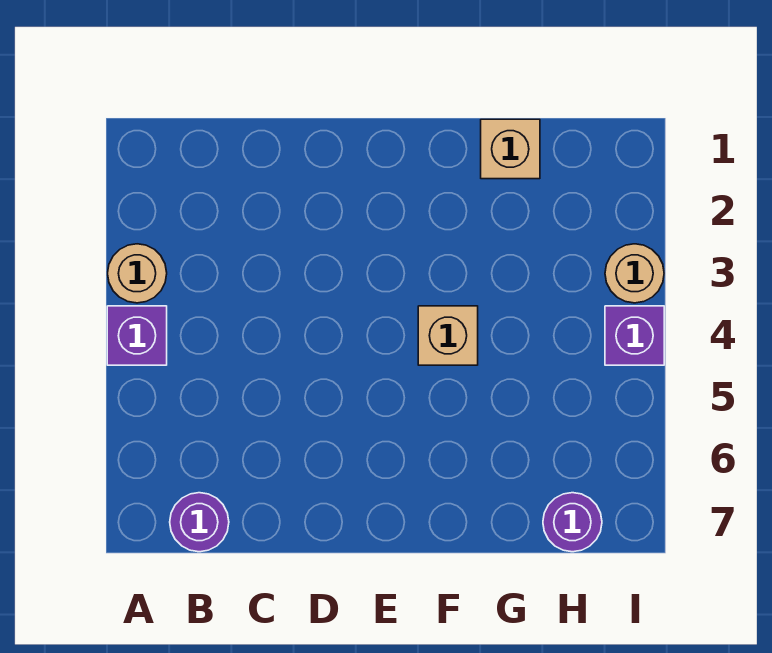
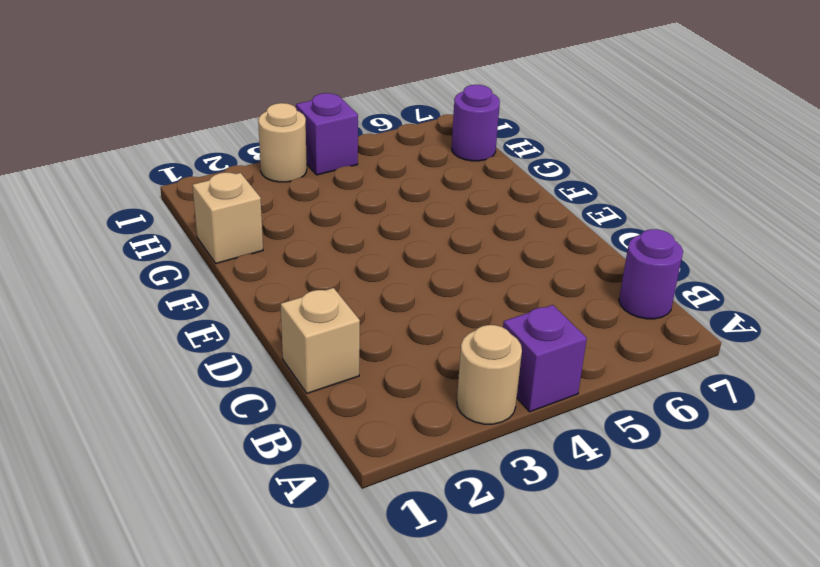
tan brick F4 level 1 -> tan brick C1 level 1

